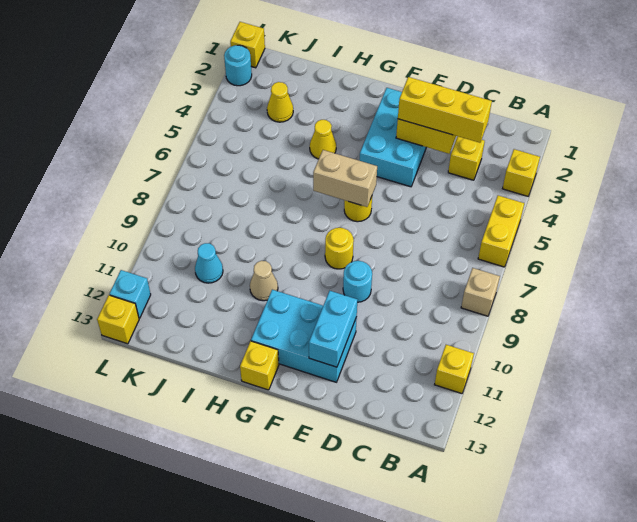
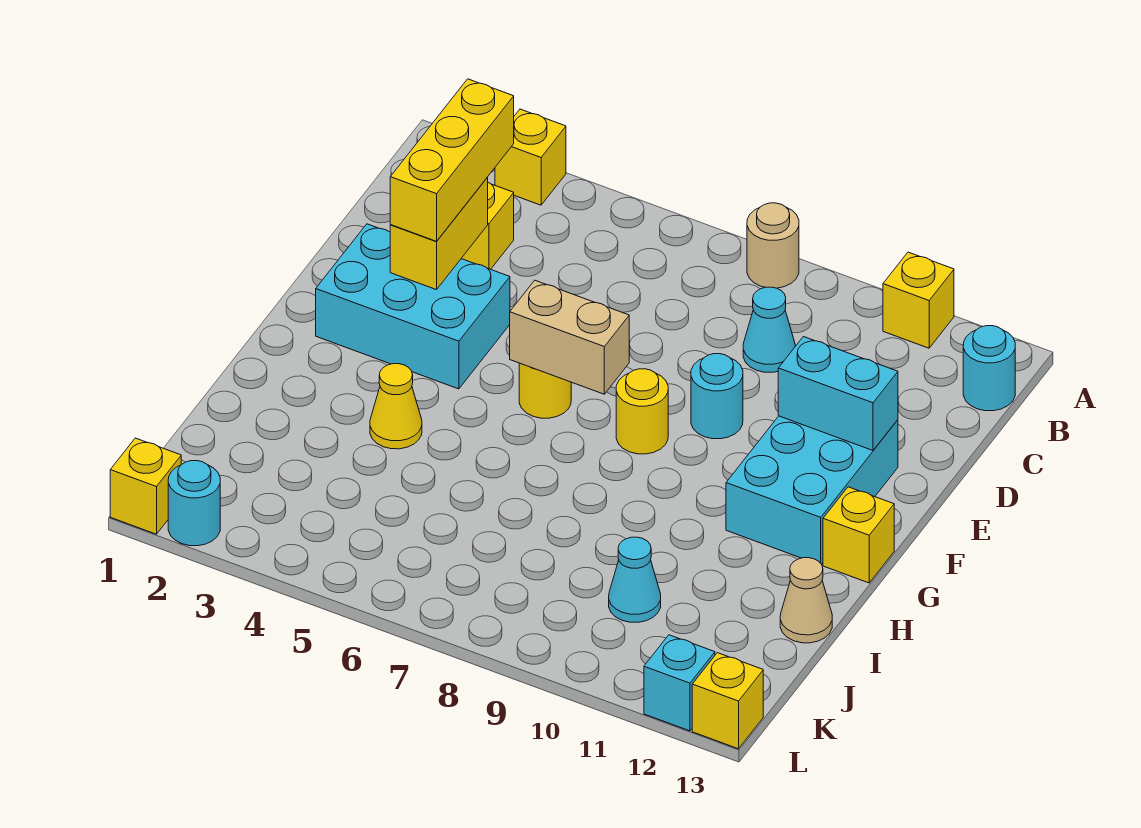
yellow brick A5:A6 level 1 -> none
tan brick A8 level 1 -> tan round brick A8 level 1
none -> cyan round brick B13 level 1
none -> cyan cone C9 level 1
tan brick F6:G6 level 2 -> tan brick F6:F7 level 2
tan cone H10 level 1 -> tan cone I13 level 1
yellow cone J3 level 1 -> none

